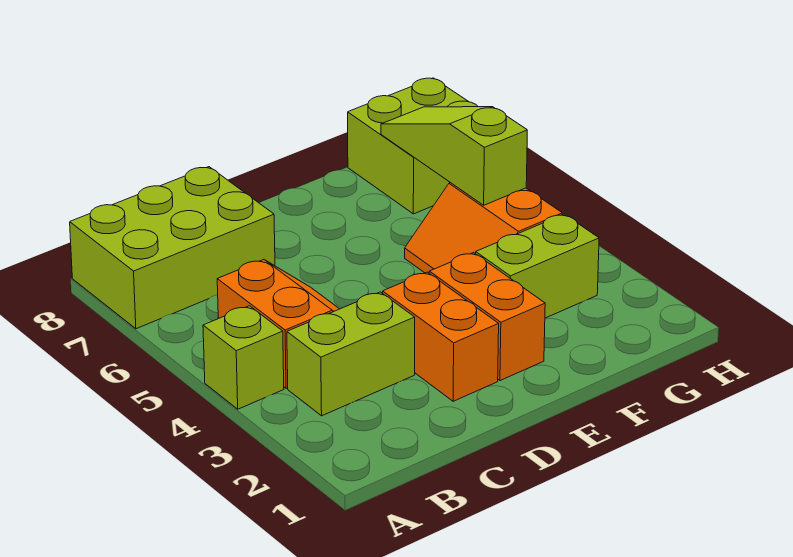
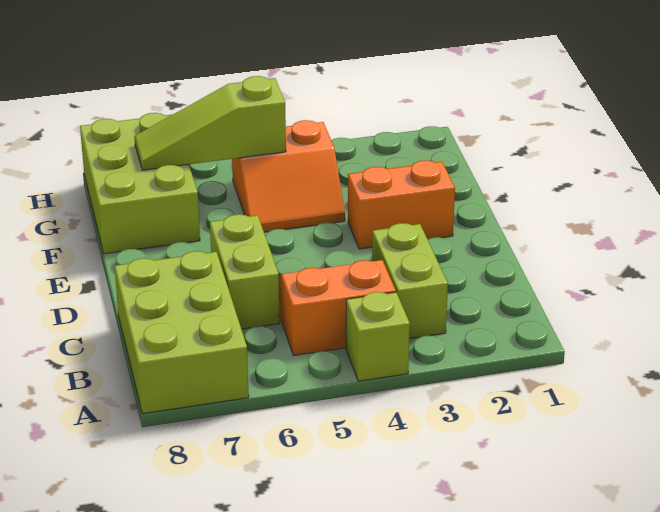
orange brick D2:D3 level 1 -> none
lime brick F3:G3 level 1 -> lime brick C6:D6 level 1
lime brick G7:H8 level 1 -> lime brick F7:H8 level 1

